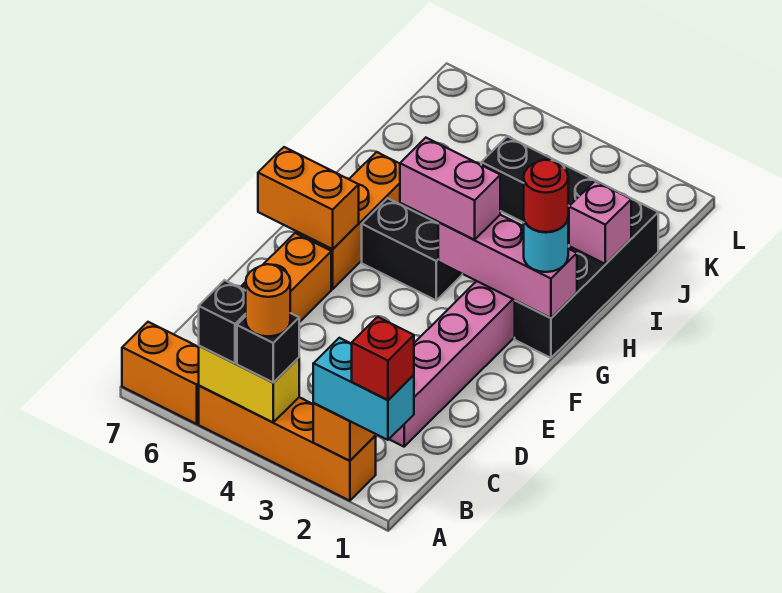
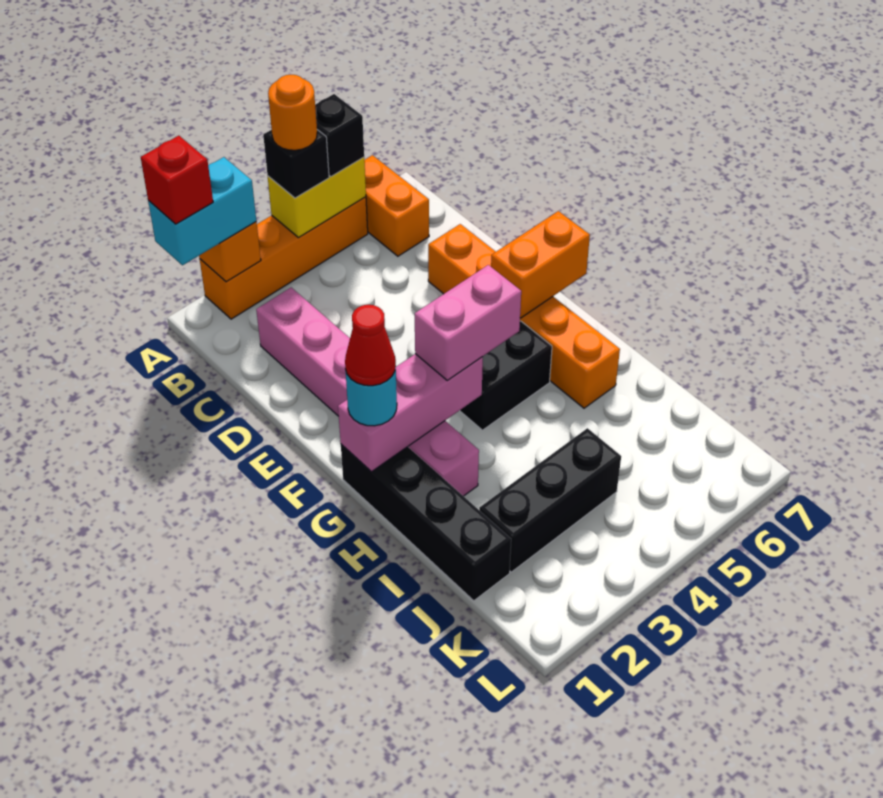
orange brick A6:A7 level 1 -> orange brick A6:B6 level 1
red round brick G1 level 4 -> red cone G1 level 4
pink brick I1 level 2 -> none

